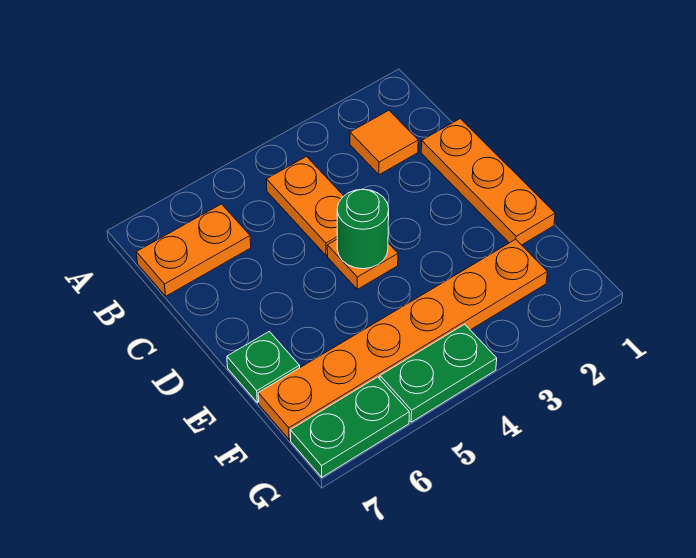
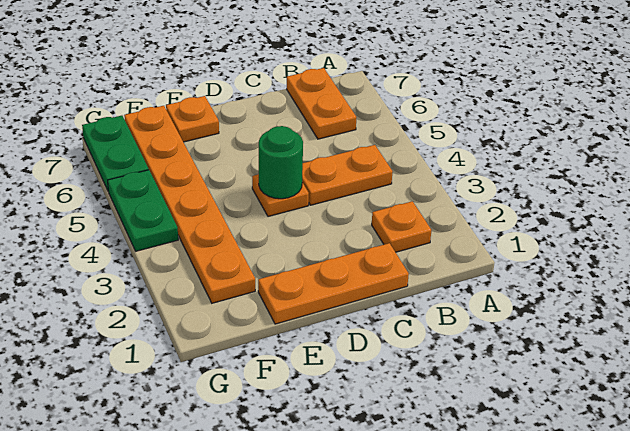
orange tile B2 level 1 -> orange plate B2 level 1
green plate E7 level 1 -> orange plate E7 level 1

